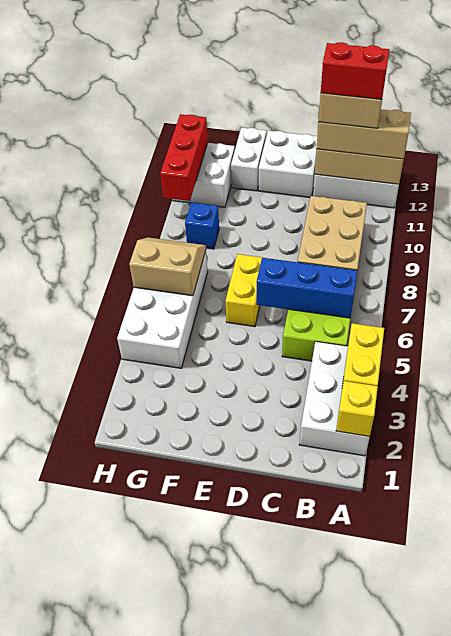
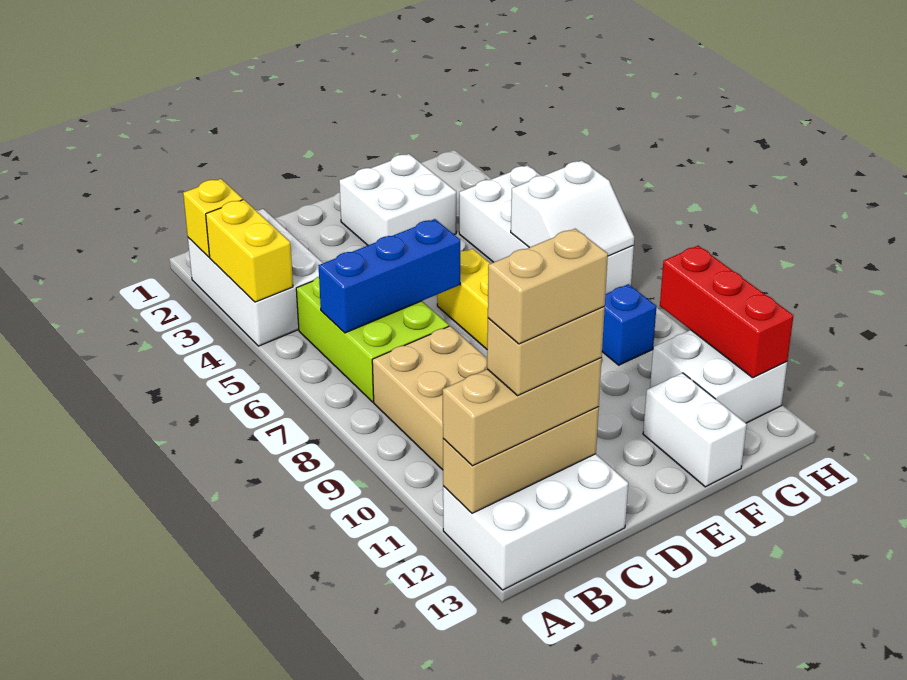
red brick B12:C12 level 5 -> tan brick B12:C12 level 5
white brick D12:E13 level 1 -> white brick E2:F3 level 1
tan slope G6:H7 level 2 top 6 -> white slope G6:H7 level 2 top 6

